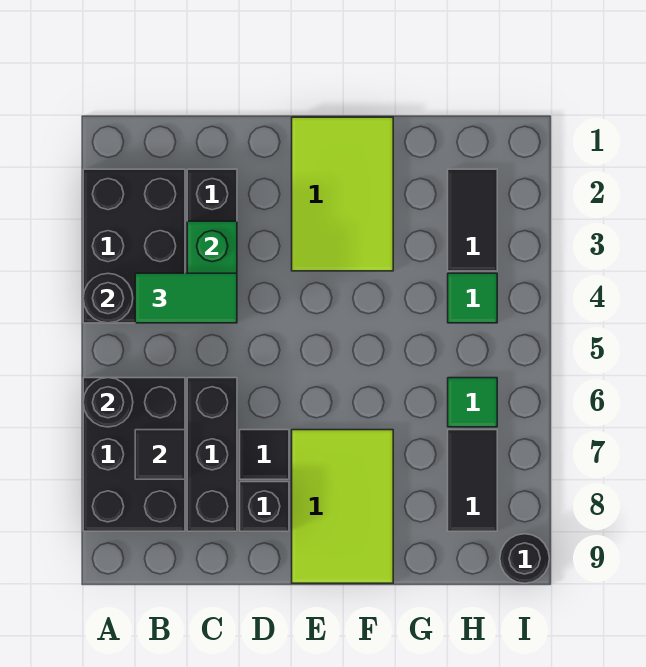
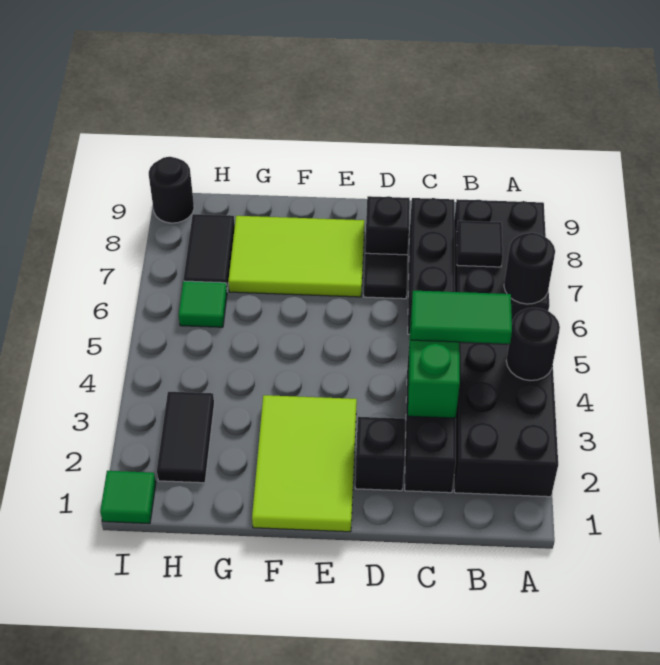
none -> black brick D2 level 1
lime tile E7:F9 level 1 -> lime tile E7:G8 level 1
green tile H4 level 1 -> green tile I1 level 1

